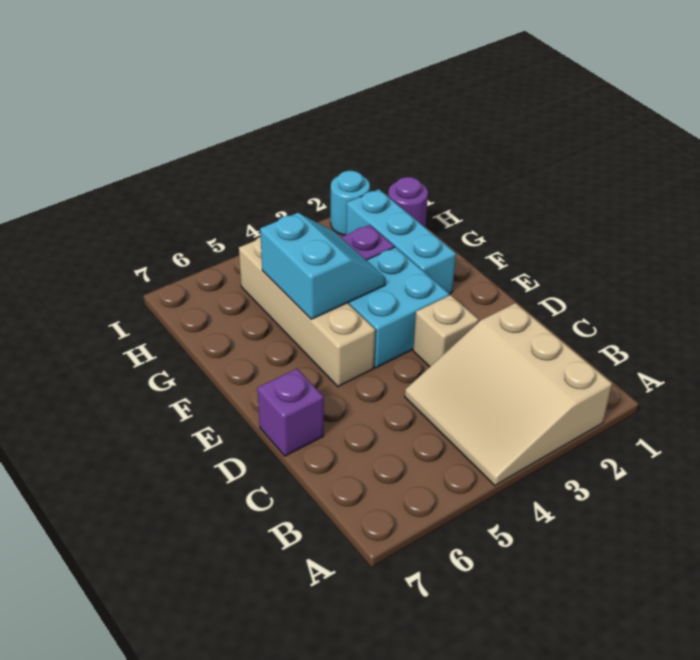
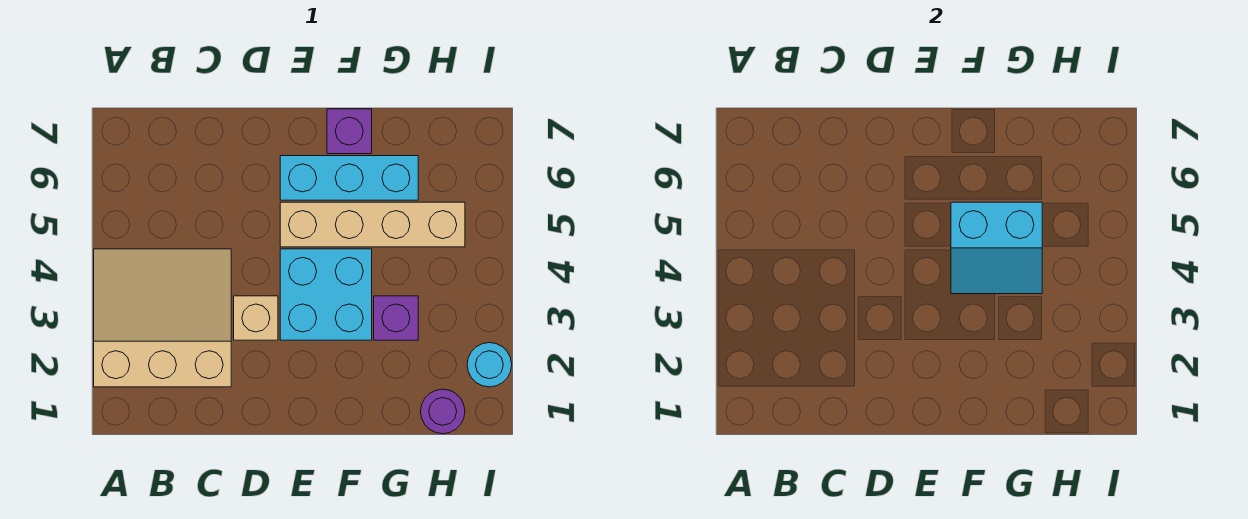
purple brick D7 level 1 -> purple brick F7 level 1
cyan brick F2:H2 level 1 -> cyan brick E6:G6 level 1

